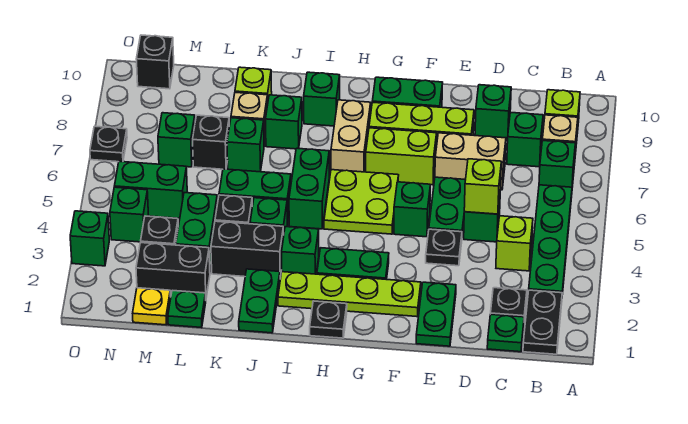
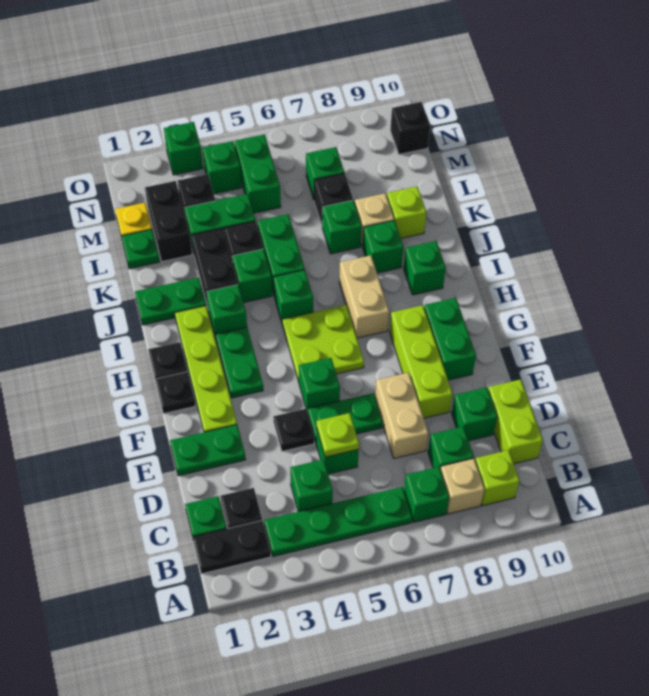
lime brick C4 level 1 -> green brick C4 level 1
lime brick D5 level 2 -> lime plate D5 level 2
lime brick F7:G7 level 1 -> lime brick C10:D10 level 1
tan brick H7:H8 level 1 -> tan brick H7:I7 level 1
green brick I5:I6 level 1 -> green brick I5 level 1
black plate O7 level 1 -> black plate G1 level 1

